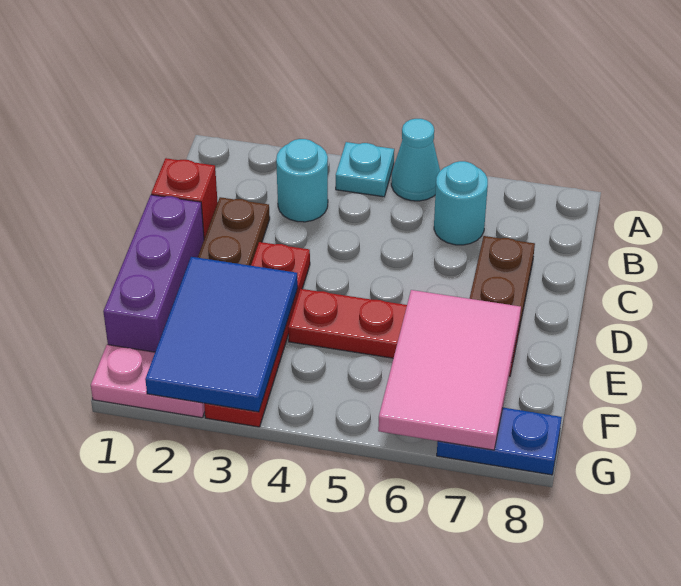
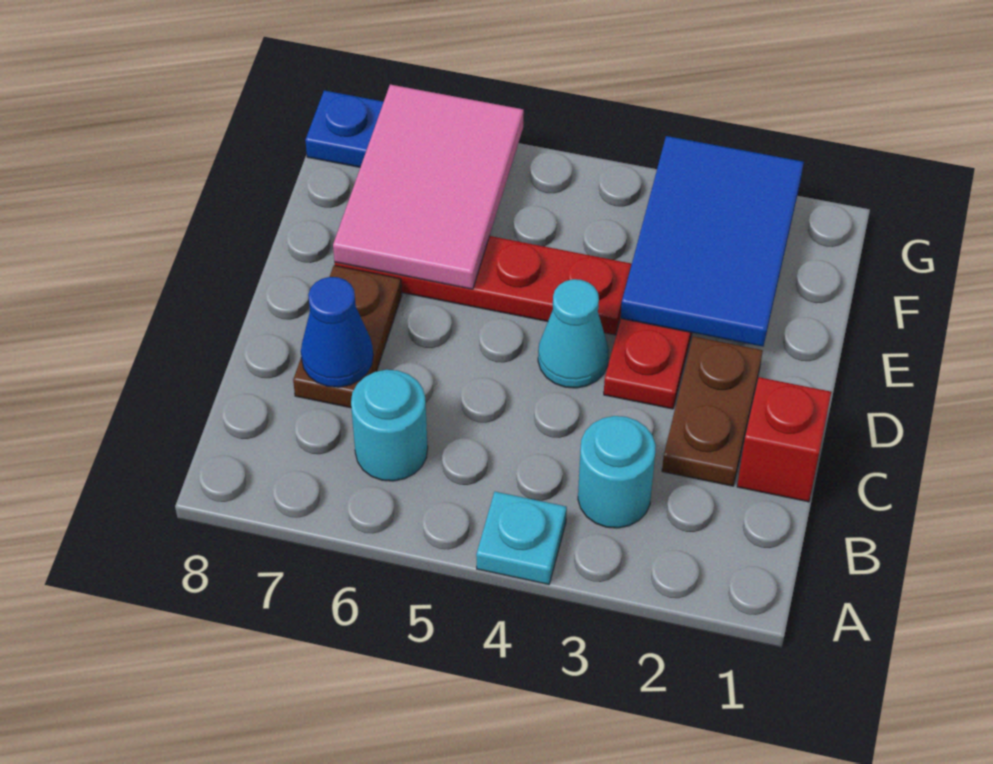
cyan cone A5 level 1 -> cyan cone D4 level 1
none -> blue cone C7 level 2
purple brick D1:F1 level 1 -> none
pink plate G1:G2 level 1 -> none

